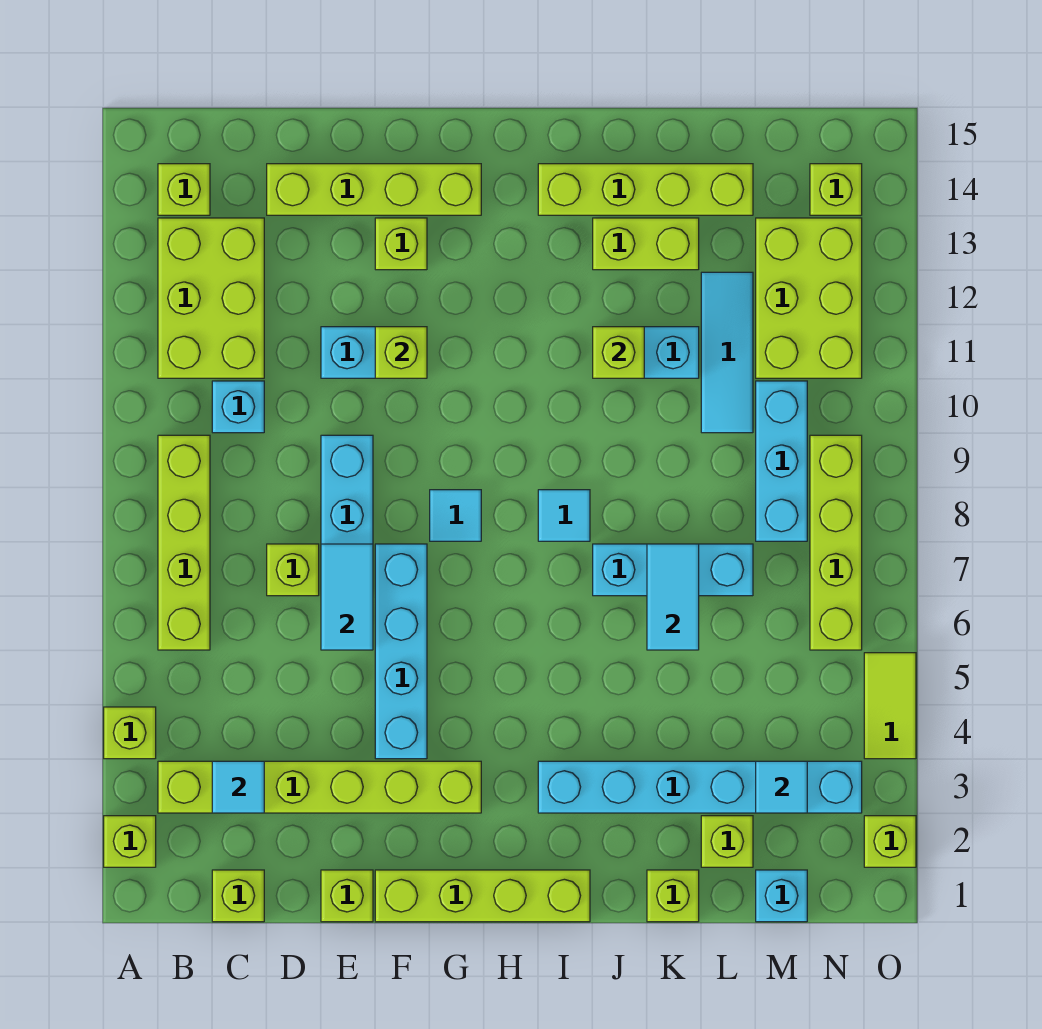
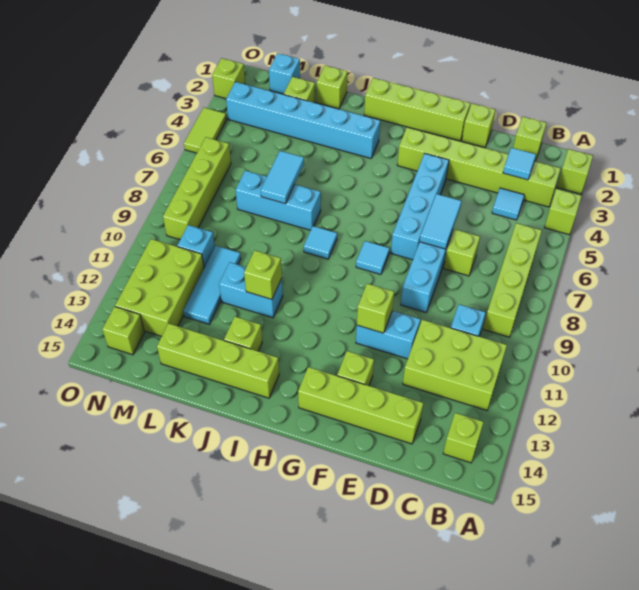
lime brick B11:C13 level 1 -> lime brick B11:D12 level 1
lime brick J13:K13 level 1 -> lime brick J13 level 1
cyan tile M3 level 2 -> cyan tile C4 level 1
cyan brick M8:M10 level 1 -> cyan brick M10 level 1

